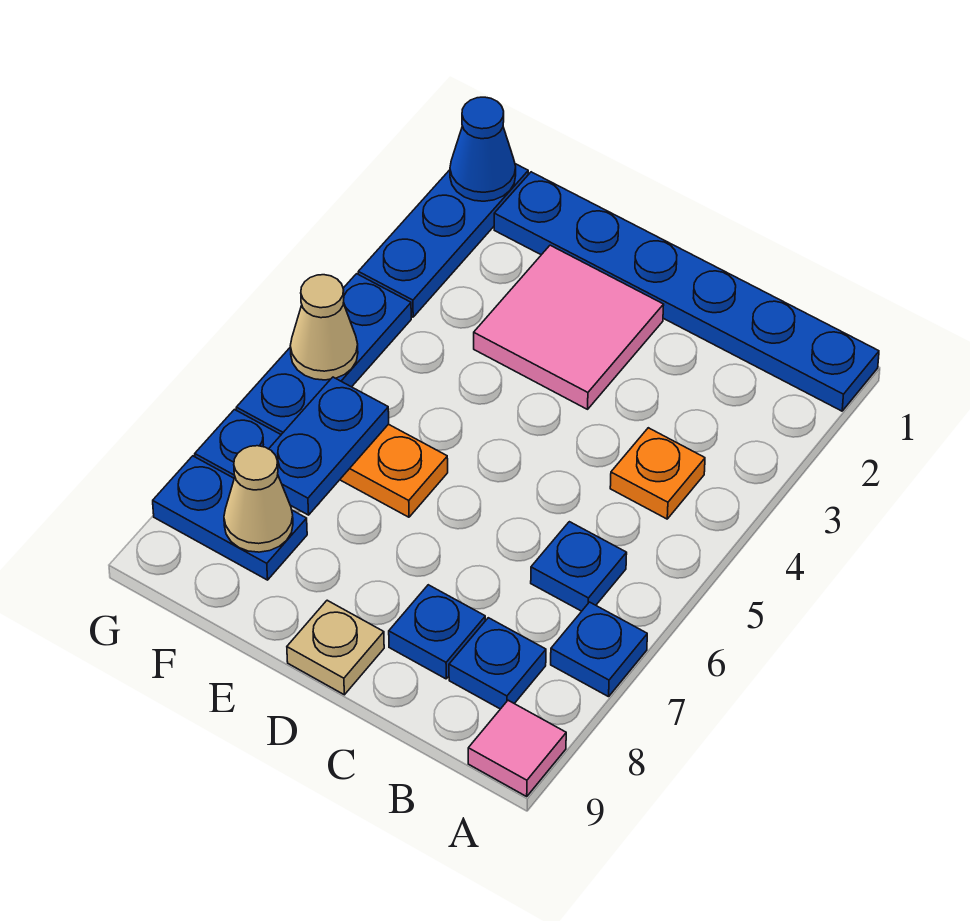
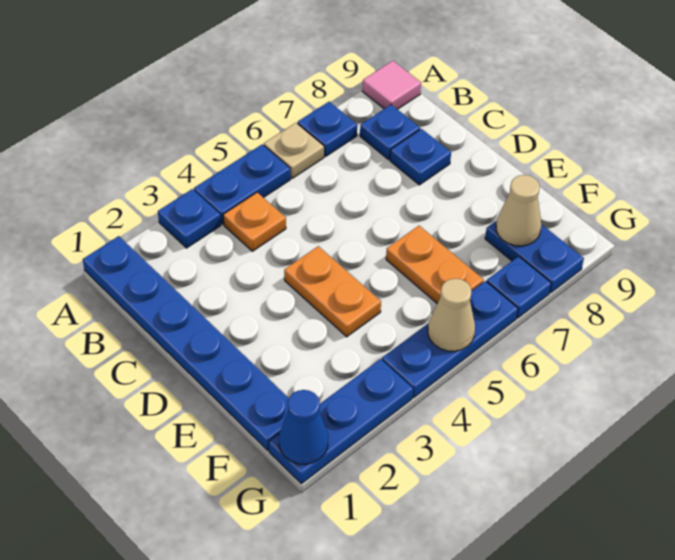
blue plate B6 level 1 -> blue plate A3 level 1
pink tile D2:E3 level 1 -> none
none -> orange plate D4:E4 level 1
tan plate D9 level 1 -> tan plate A6 level 1
blue plate F6:F7 level 2 -> blue plate A4:A5 level 1

